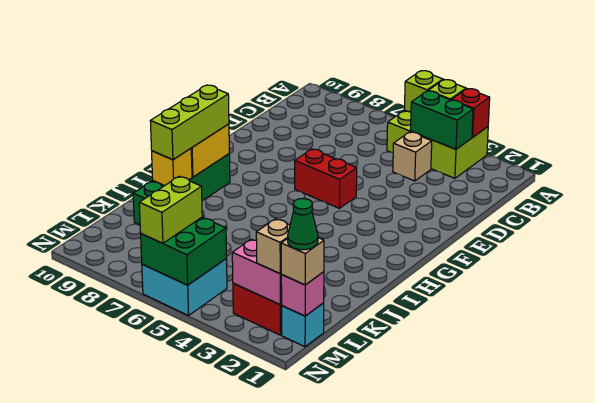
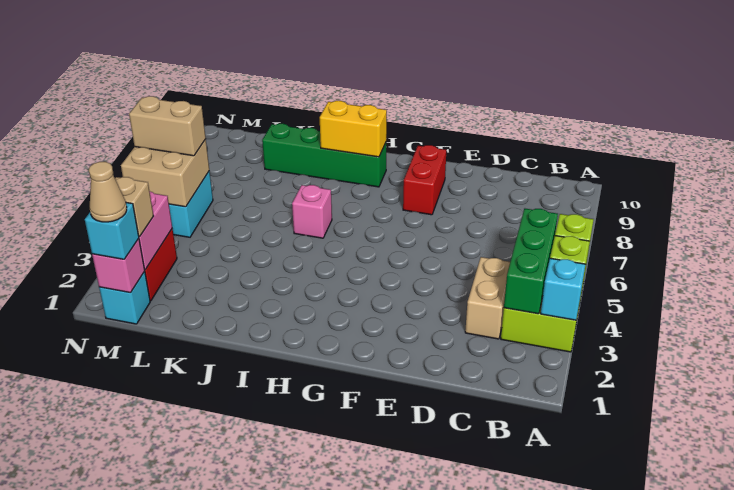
red brick A3 level 2 -> cyan brick A3 level 2
green brick B3:B4 level 2 -> green brick B3:B5 level 2
tan brick C4 level 1 -> tan brick C3:C4 level 1
red brick F5:F6 level 1 -> red brick F8:F9 level 1
lime brick H9:J9 level 3 -> none
none -> pink brick I6 level 1
yellow brick J9 level 2 -> none
tan brick M1 level 3 -> cyan brick M1 level 3
green cone M1 level 4 -> tan cone M1 level 4
green brick M5:N6 level 2 -> tan brick M5:N6 level 2
lime brick M6:N6 level 3 -> tan brick M6:N6 level 3

